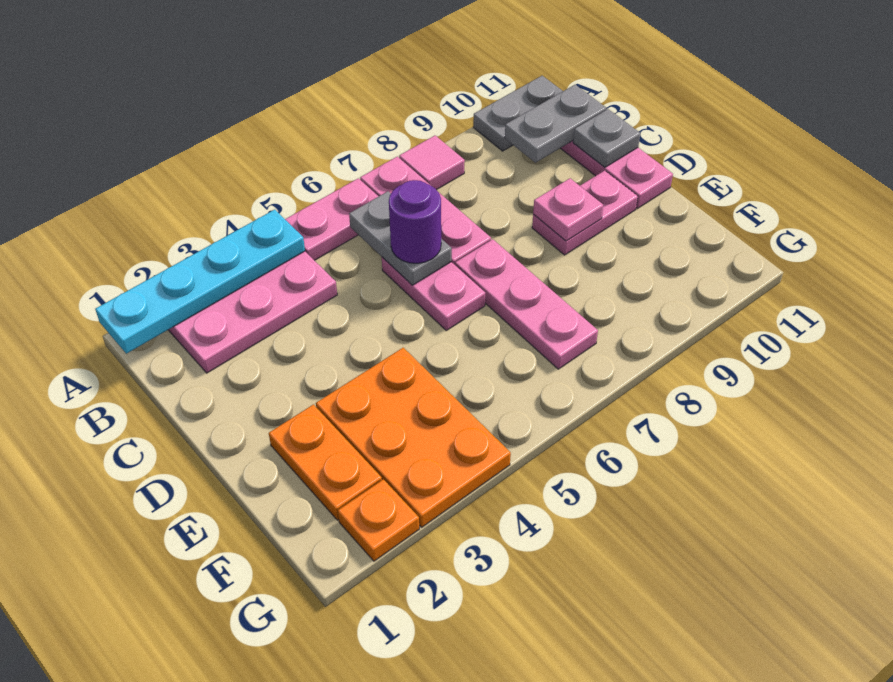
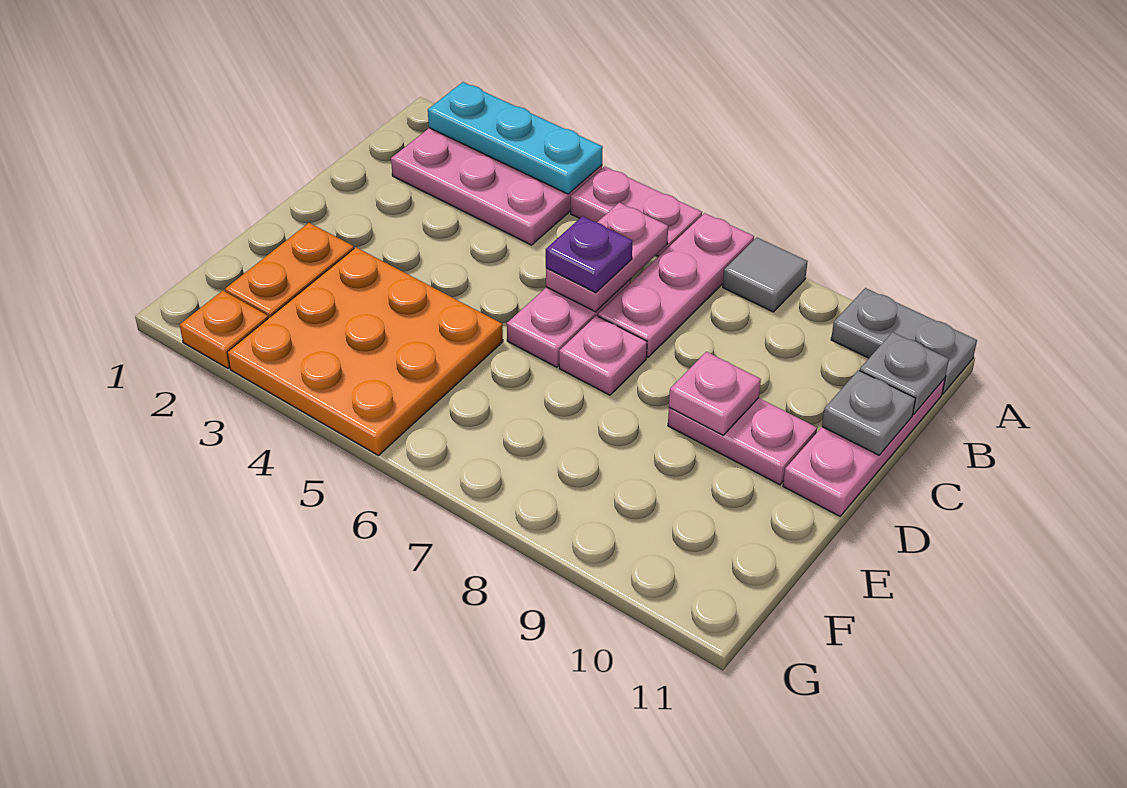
cyan plate A1:A4 level 2 -> cyan plate A2:A4 level 2
pink tile A8 level 1 -> grey tile A8 level 1
grey plate B6:C6 level 2 -> pink plate B6:C6 level 2
grey plate B10:B11 level 2 -> grey plate B11 level 2
purple round brick C6 level 3 -> purple plate C6 level 3
pink plate D7:F7 level 1 -> pink plate D7 level 1
orange plate E3:G4 level 1 -> orange plate E3:G5 level 1

